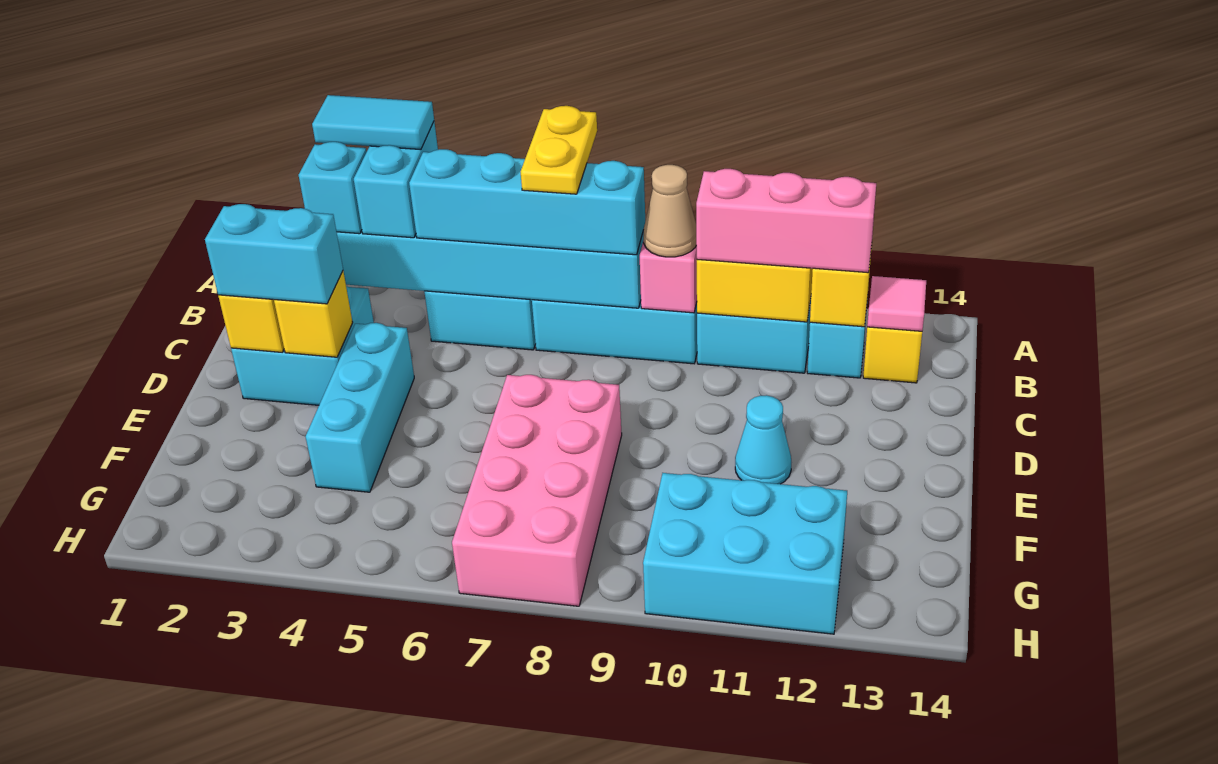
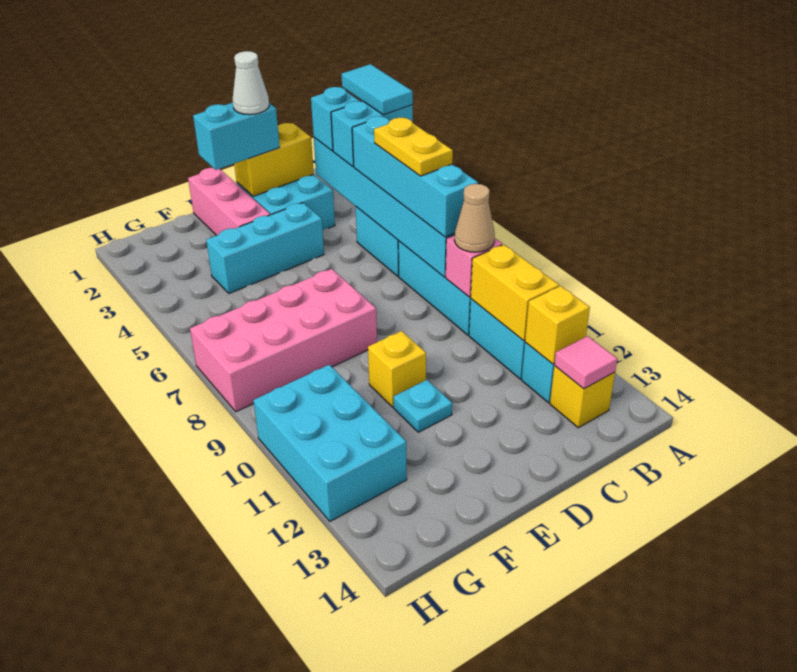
yellow plate A7:B7 level 4 -> yellow plate B6:B7 level 4
pink brick B10:B12 level 3 -> pink brick E1:E3 level 1
cyan brick D2:D3 level 3 -> cyan brick D2:E2 level 3
none -> white cone D2 level 4
yellow brick D3 level 2 -> yellow brick E10 level 1
cyan cone E11 level 1 -> cyan plate E11 level 1

